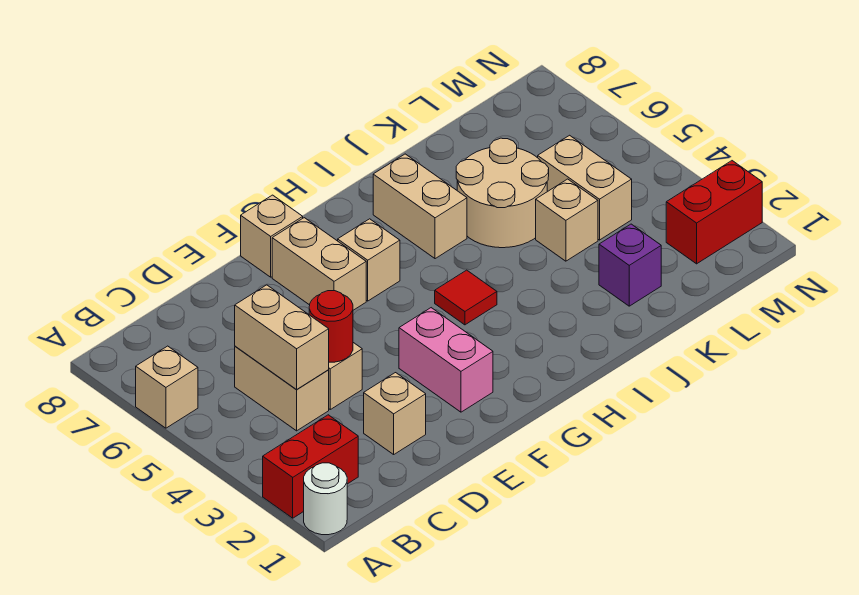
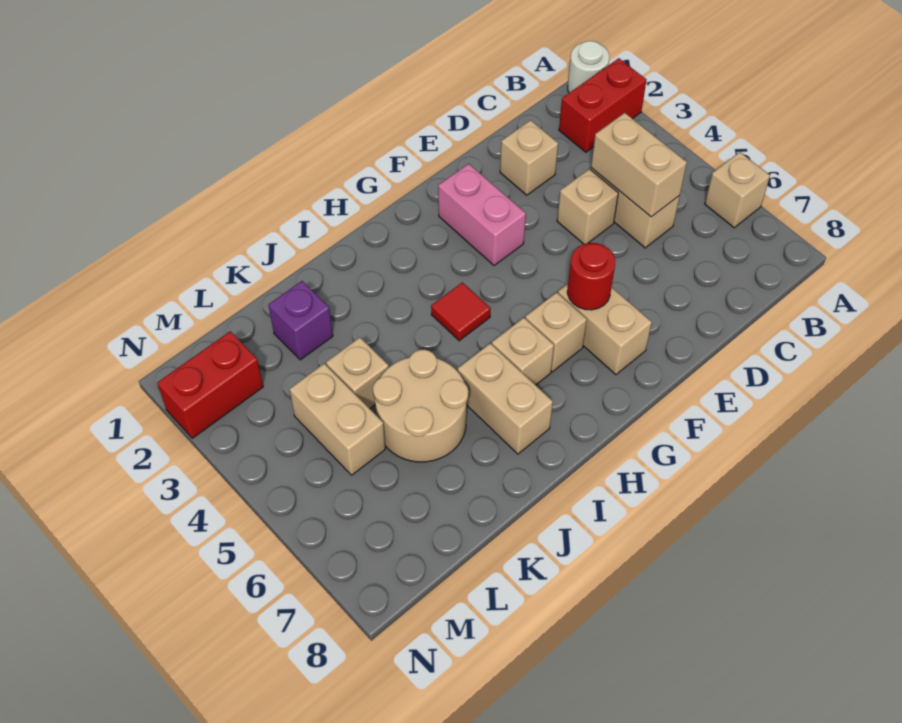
red round brick D4 level 2 -> red round brick F6 level 2
tan brick F8 level 1 -> tan brick H6 level 1

